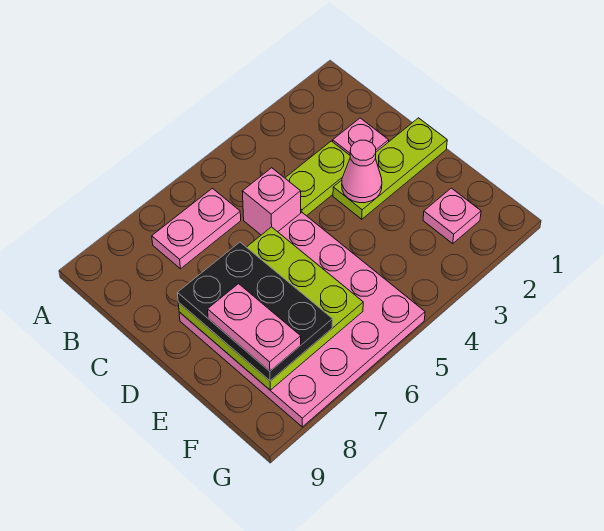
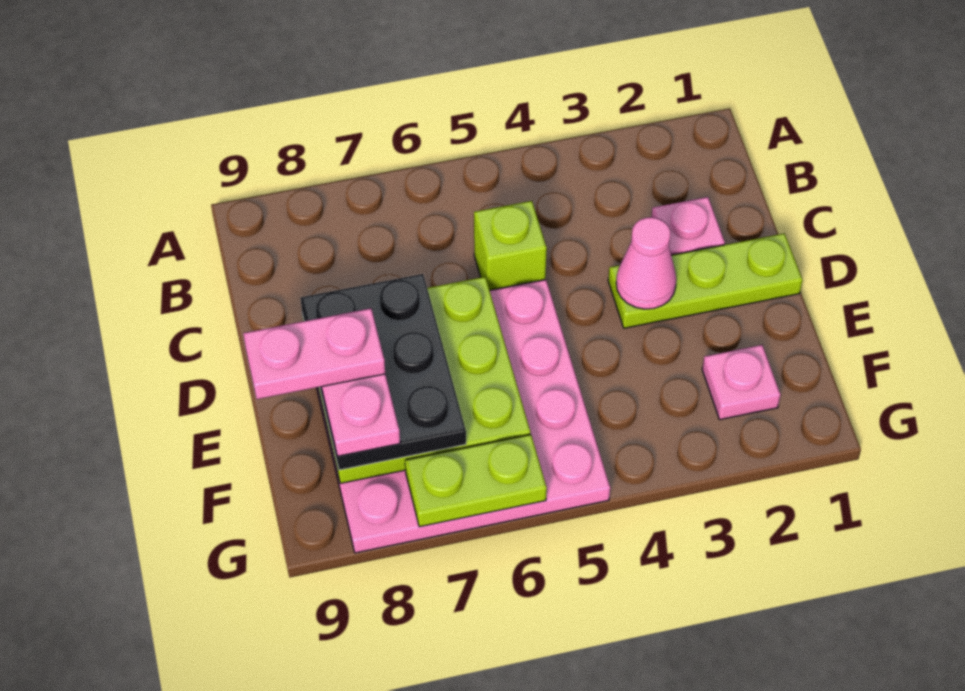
pink plate B6:B7 level 1 -> pink plate E8:E9 level 5
lime plate C3:C4 level 1 -> lime plate G6:G7 level 2
pink brick C5 level 1 -> lime brick C5 level 1

